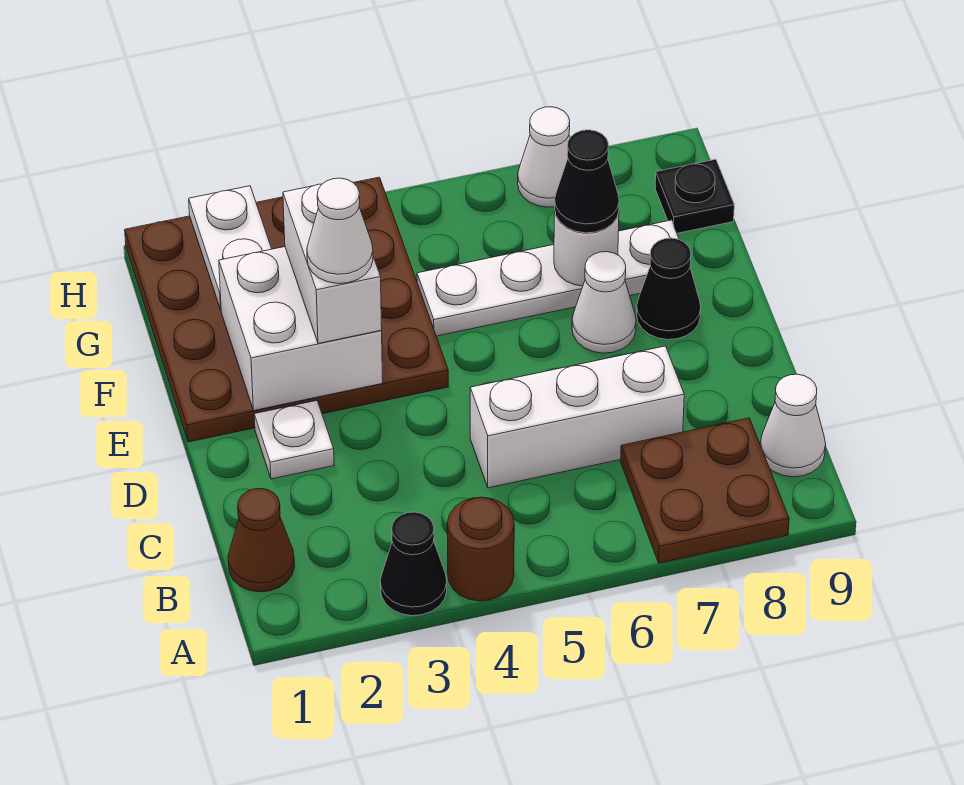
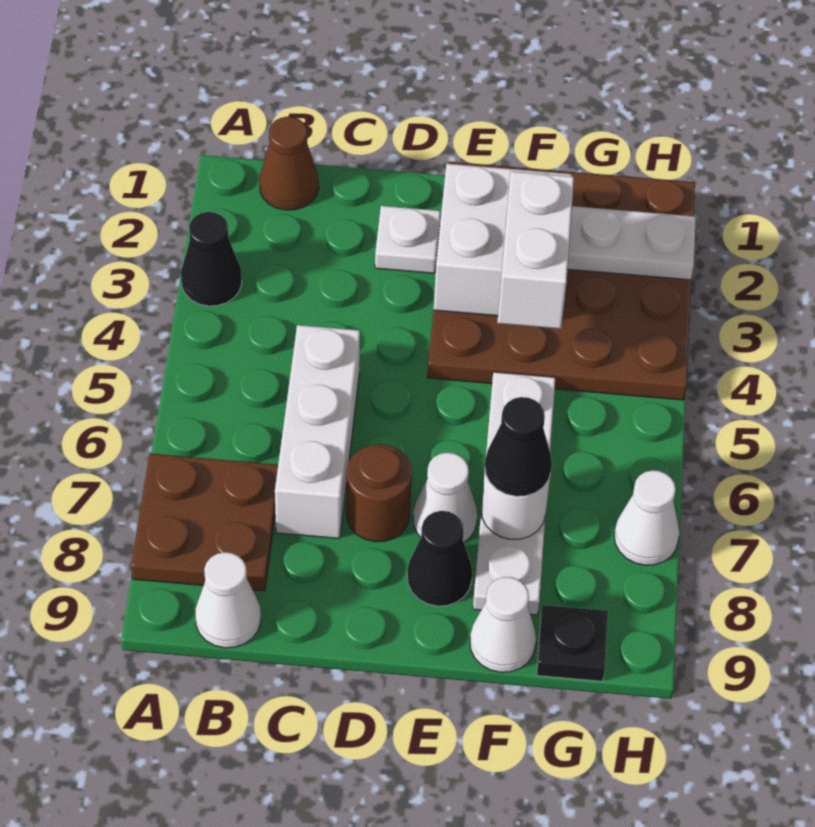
brown round brick A4 level 1 -> brown round brick D7 level 1
white brick E3:F3 level 3 -> white brick F3:F4 level 3
white cone E3 level 4 -> white cone F9 level 1

